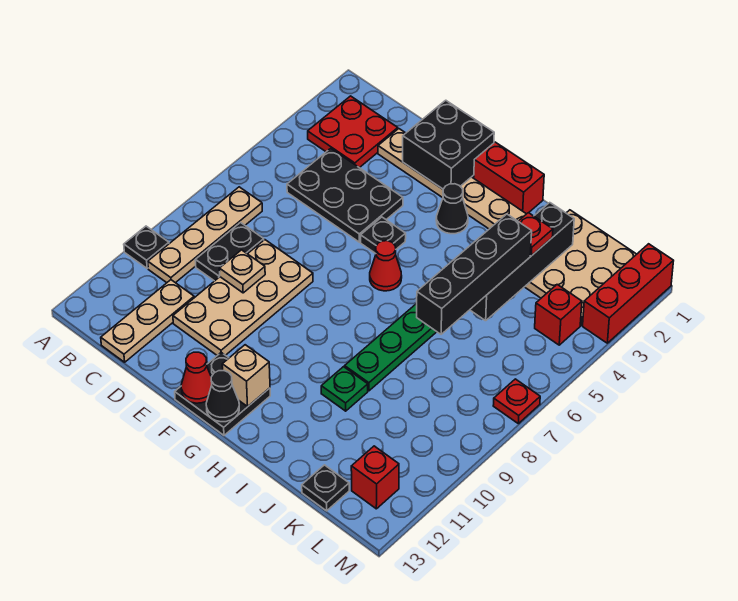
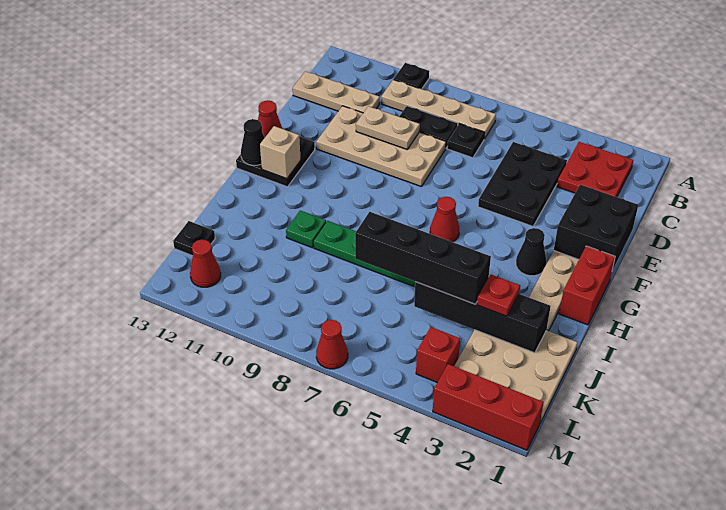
tan plate D9 level 2 -> tan plate D9:D10 level 2
black plate F5 level 1 -> black plate C7 level 1
red brick L12 level 1 -> red cone L12 level 1
red plate M7 level 1 -> red cone M7 level 1

